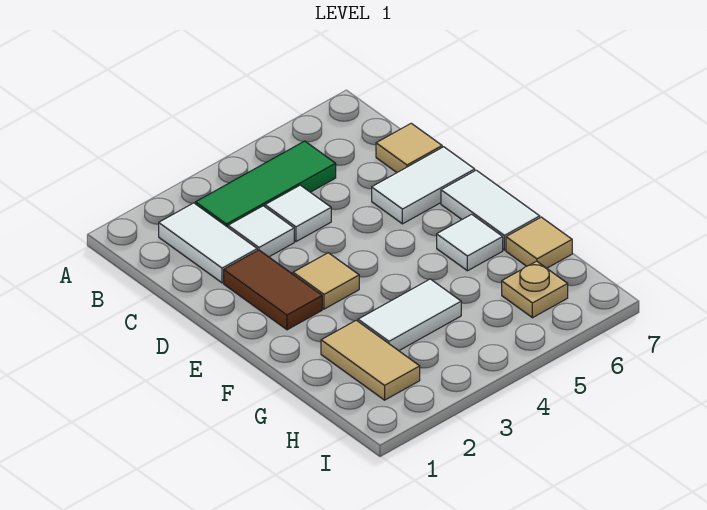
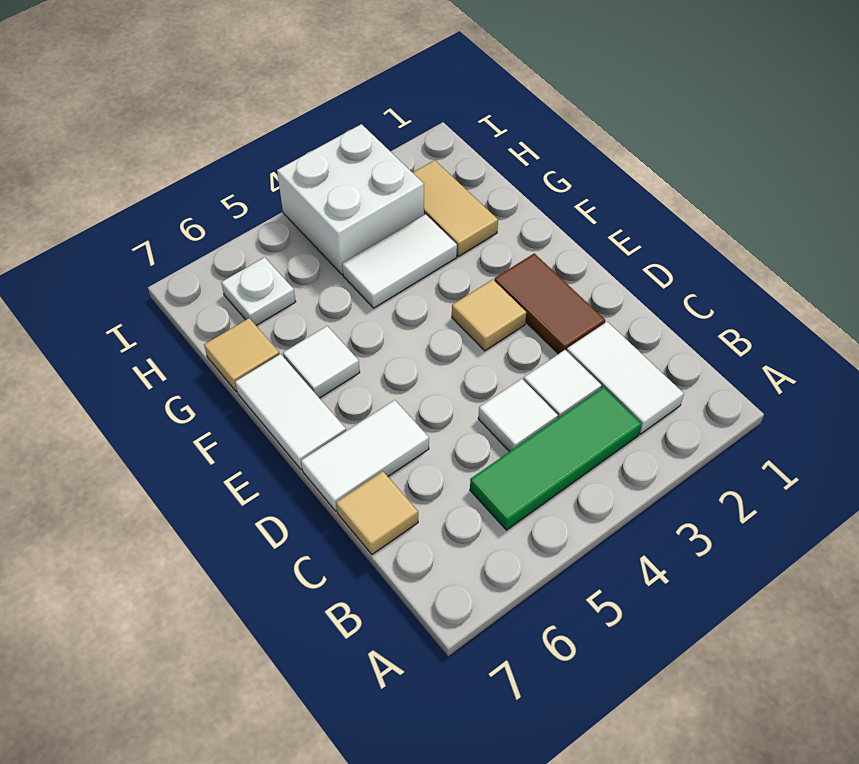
none -> white brick H3:I4 level 1
tan plate H6 level 1 -> white plate H6 level 1

